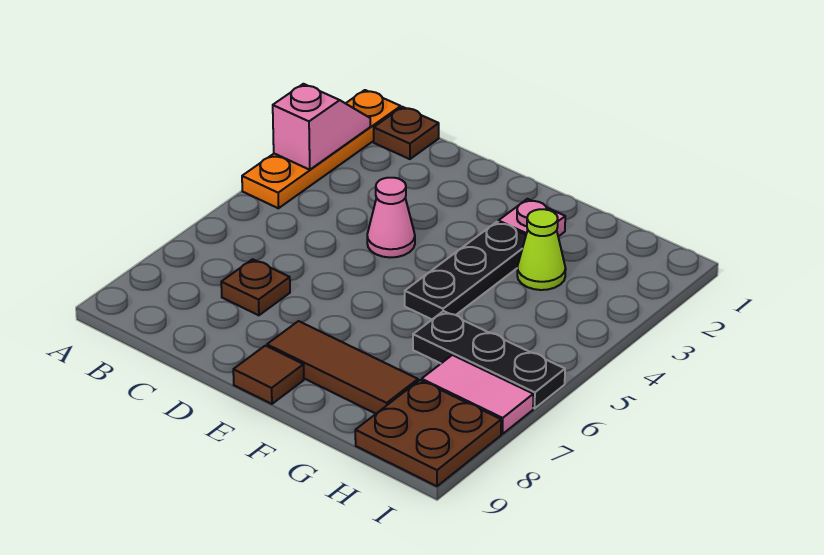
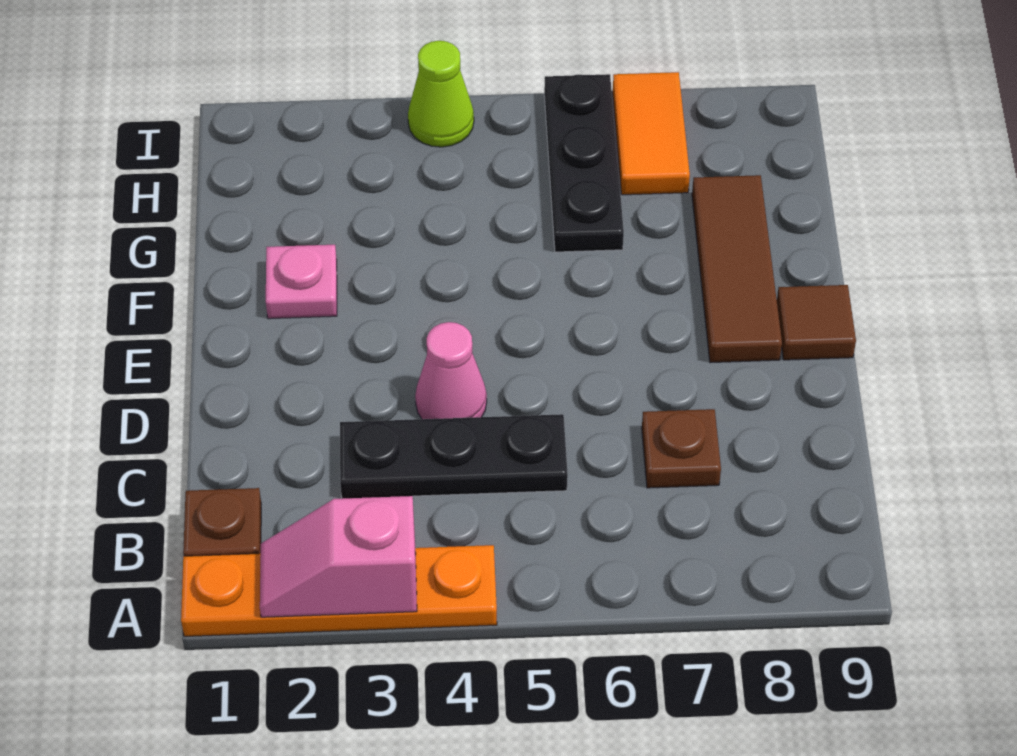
black plate F3:F5 level 1 -> black plate C3:C5 level 1
lime cone G3 level 1 -> lime cone I4 level 1
pink tile H7:I7 level 1 -> orange tile H7:I7 level 1
brown plate H8:I9 level 1 -> none

